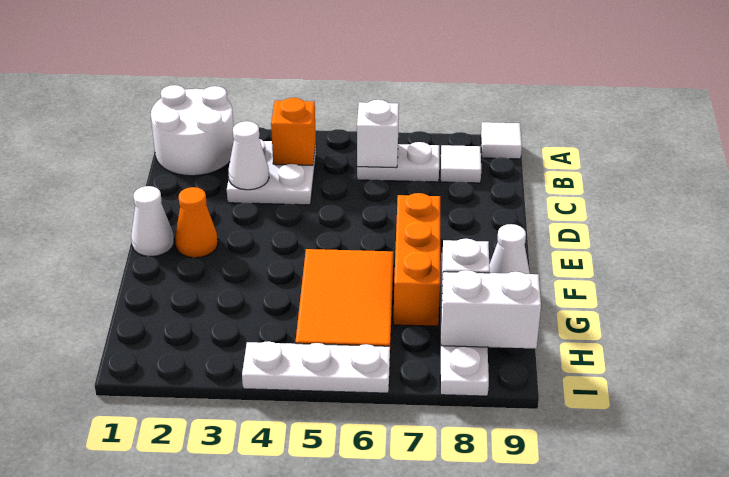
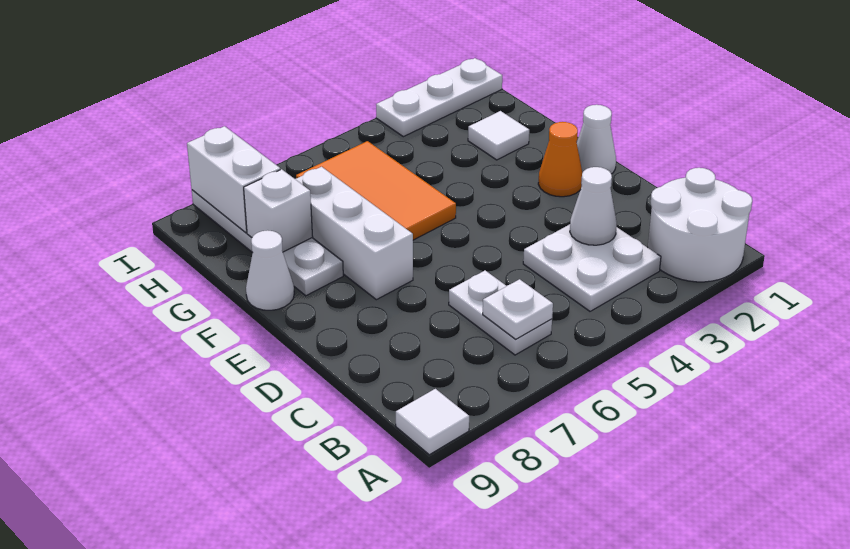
orange brick B4 level 2 -> none
white plate B6:B7 level 1 -> white plate B6:C6 level 1
white brick B6 level 2 -> white plate B6 level 2
white tile B8 level 1 -> white tile G2 level 1
orange brick E7:G7 level 1 -> white brick E7:G7 level 1
white brick H8:H9 level 2 -> white brick H8:I8 level 2
white plate I4:I6 level 1 -> white plate I1:I3 level 1

